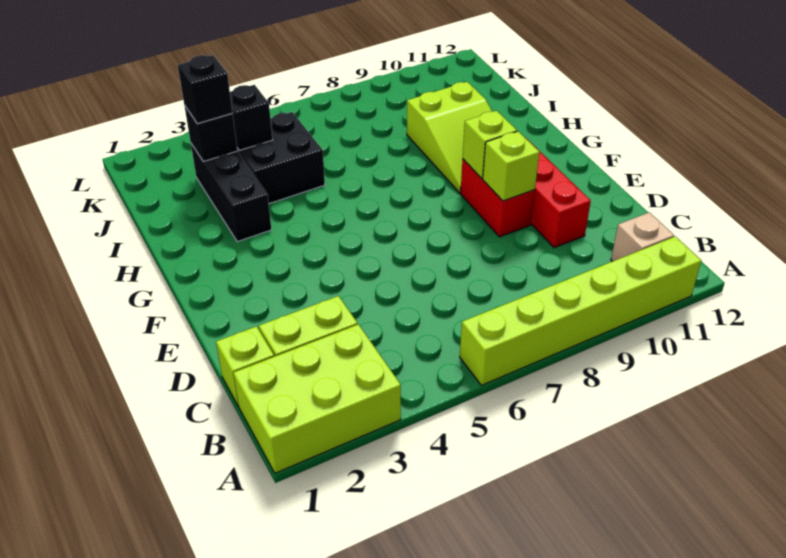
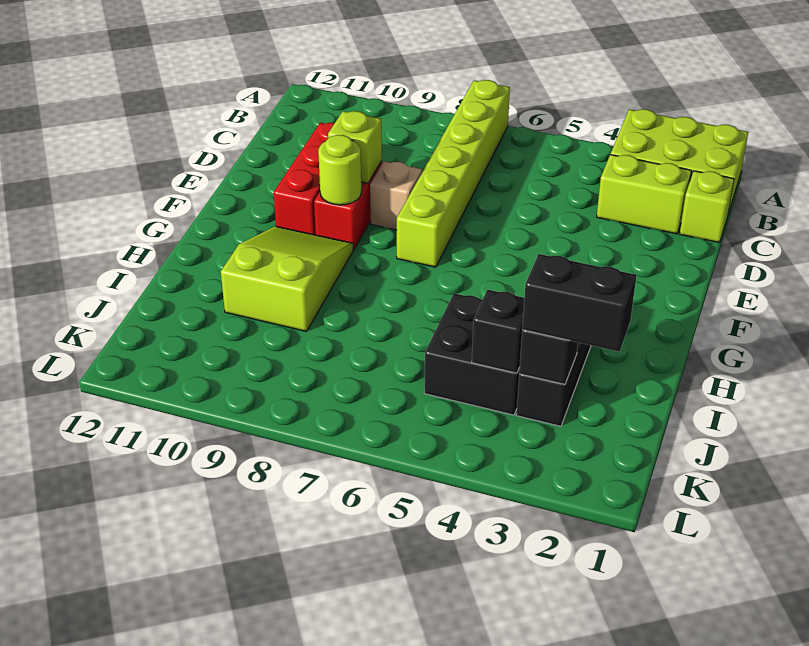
lime brick A6:A11 level 1 -> lime brick A7:F7 level 1
tan brick B11 level 1 -> tan brick E8 level 1
lime brick F9 level 2 -> lime round brick F9 level 2
black brick J3 level 3 -> black brick J2:J3 level 3

